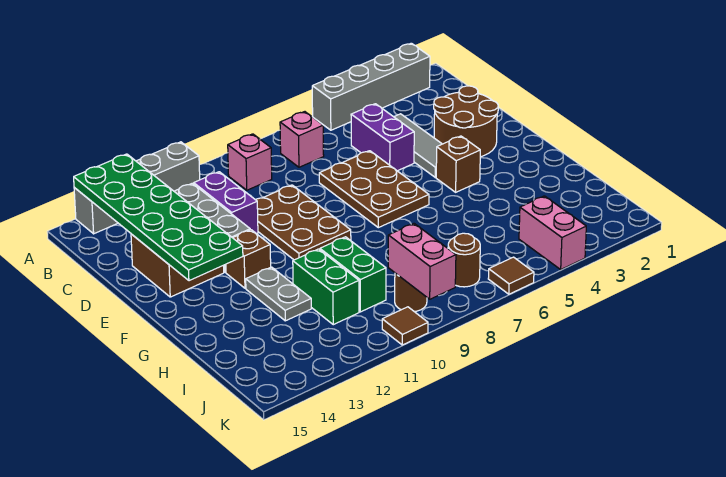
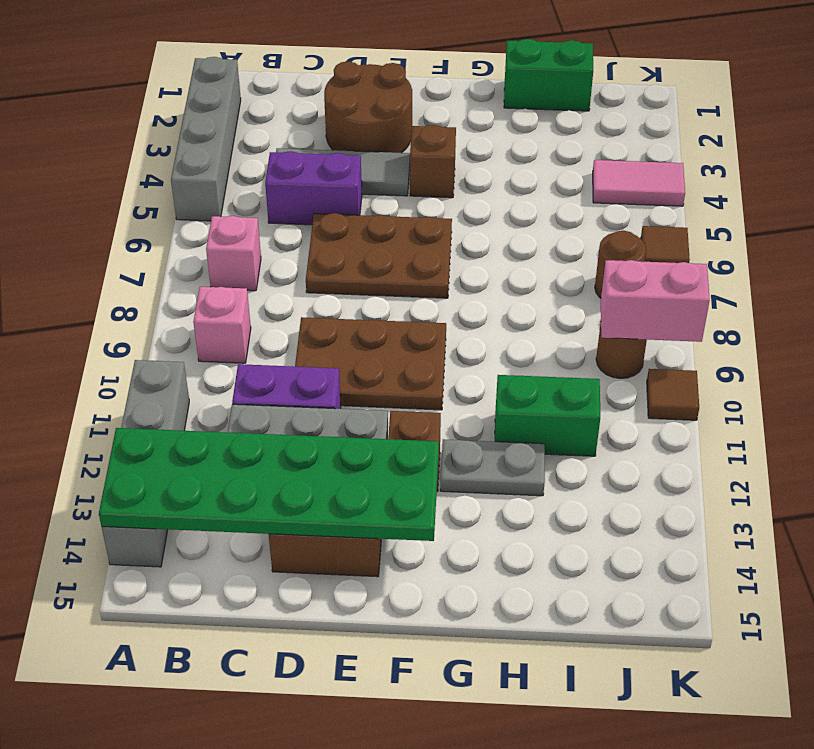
green brick H10:I10 level 1 -> green brick H1:I1 level 1
pink brick J4:K4 level 1 -> pink tile J4:K4 level 1

